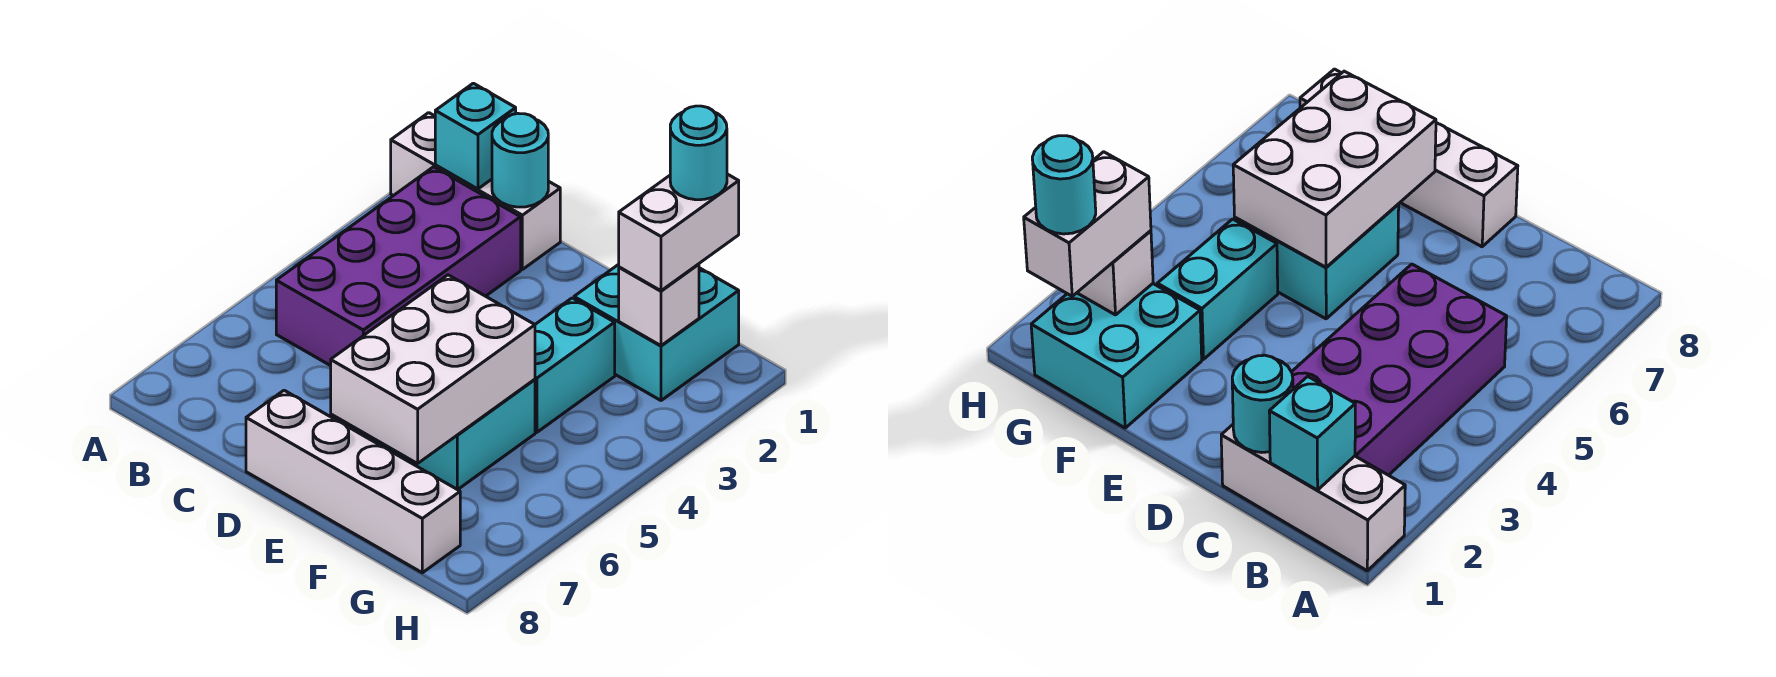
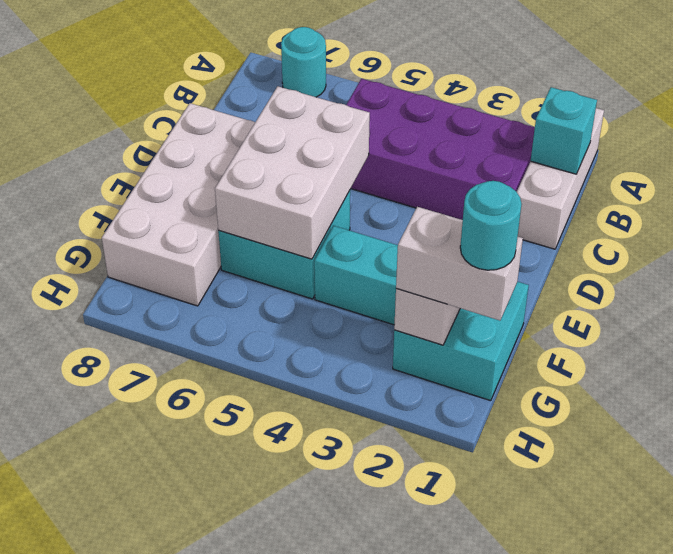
cyan round brick C1 level 2 -> cyan round brick A7 level 1
white brick D8:G8 level 1 -> white brick D7:G8 level 1
white brick E5:F7 level 2 -> white brick D5:F6 level 2

